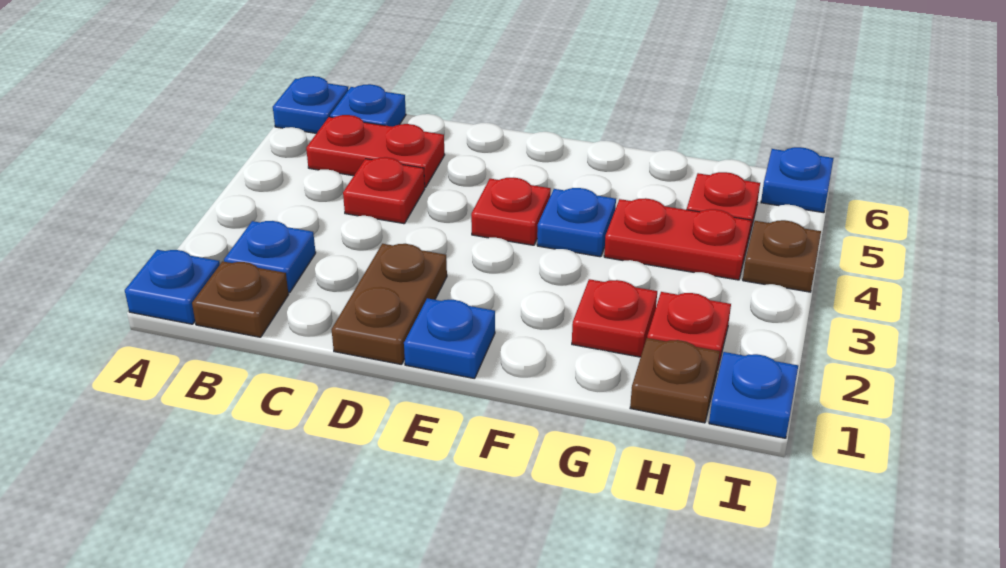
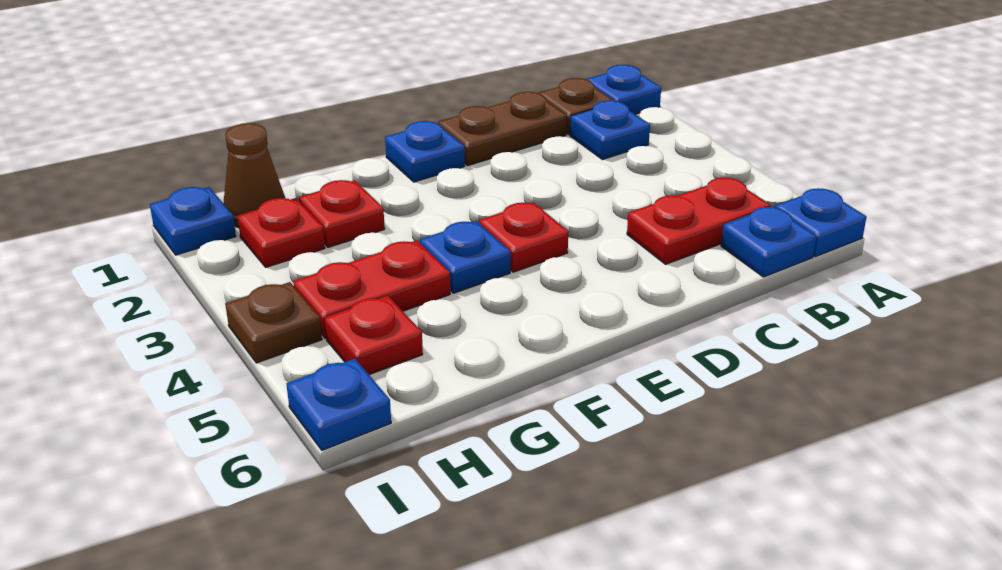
red plate C4 level 1 -> none
brown plate D1:D2 level 1 -> brown plate C1:D1 level 1
brown plate H1 level 1 -> brown cone H1 level 1

